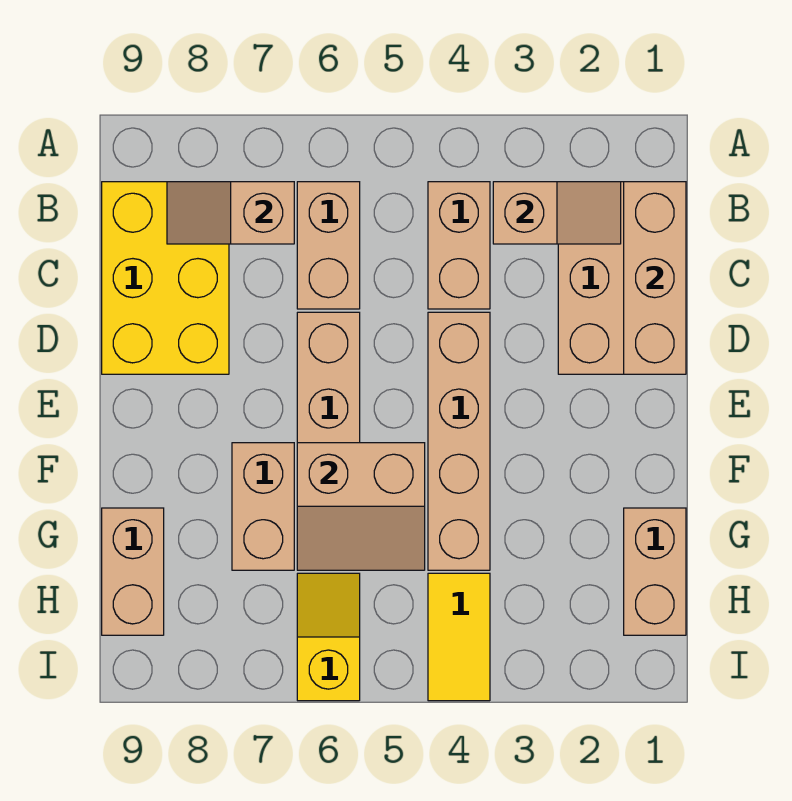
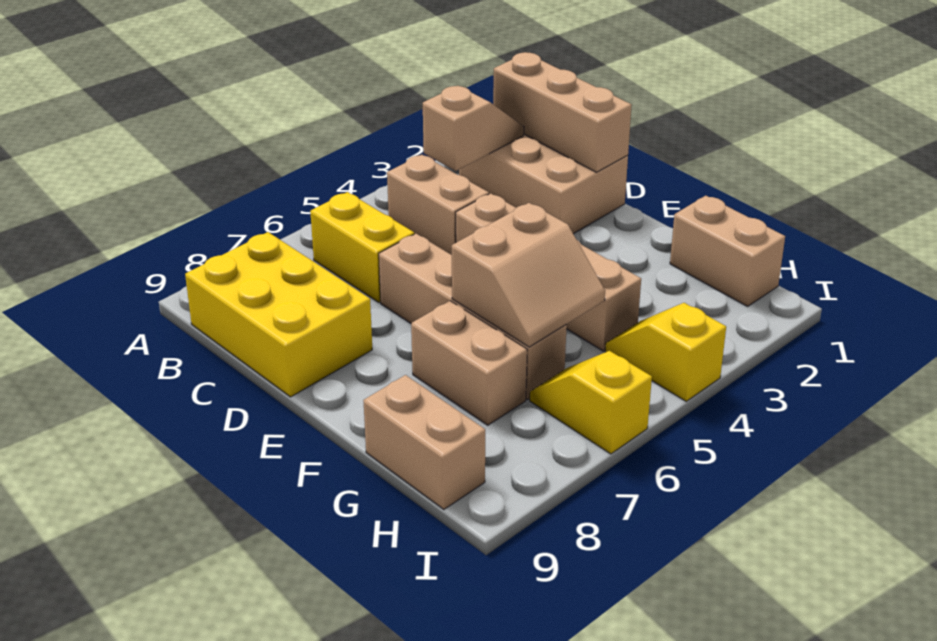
tan brick B6:C6 level 1 -> yellow brick B6:C6 level 1
tan slope B7:B8 level 2 top 7 -> none
yellow tile H4:I4 level 1 -> yellow slope H4:I4 level 1 top I

